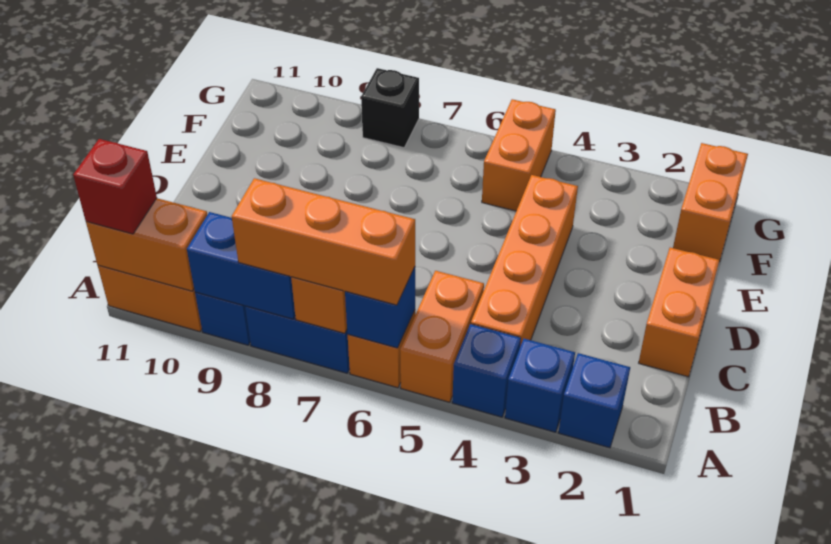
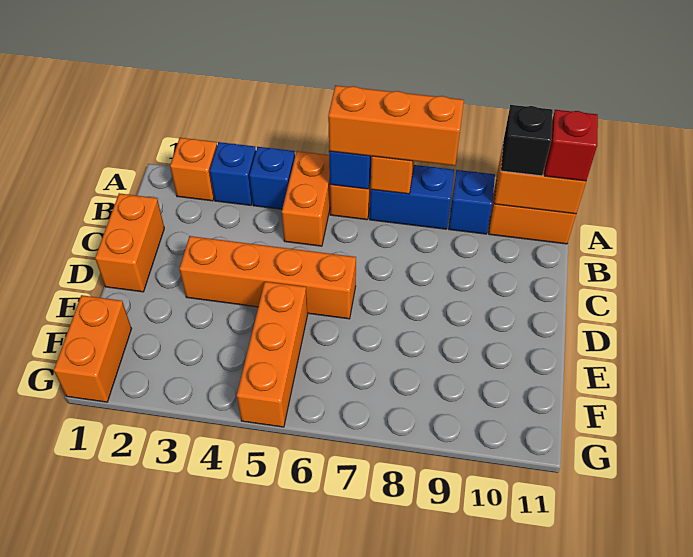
blue brick A2 level 1 -> orange brick A2 level 1
blue brick A8:A9 level 2 -> none
orange brick B4:E4 level 1 -> orange brick D3:D6 level 1
orange brick F5:G5 level 1 -> orange brick E5:G5 level 1
black brick G8 level 1 -> black brick A10 level 3

